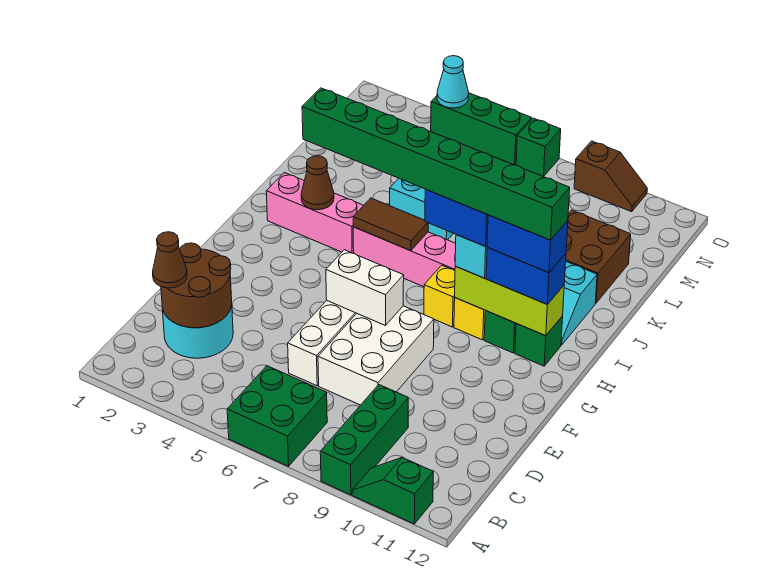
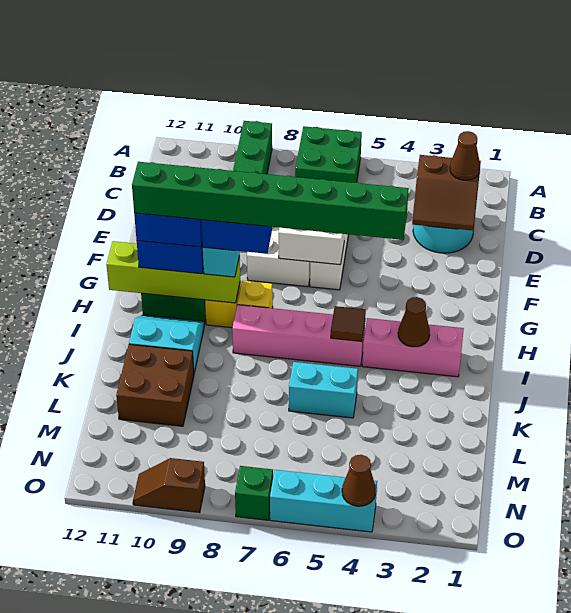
green slope A10:A11 level 1 top 11 -> none
brown round brick C2:D3 level 2 -> brown slope C2:D3 level 2 top C
lime brick H9:H11 level 2 -> lime brick H9:H12 level 2
brown tile I5:I6 level 2 -> brown tile I5 level 2
green brick O4:O6 level 1 -> cyan brick O4:O6 level 1
cyan cone O4 level 2 -> brown cone O4 level 2

